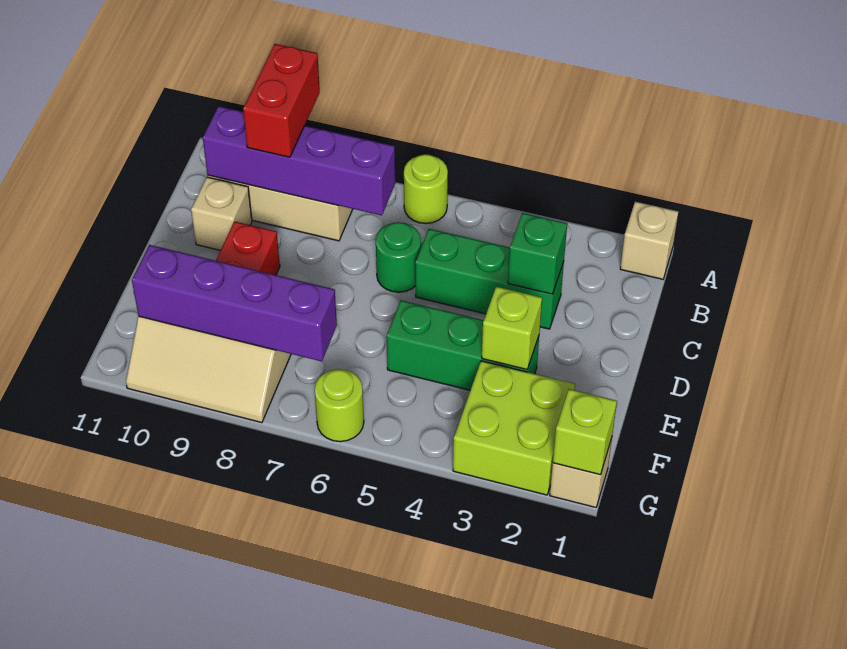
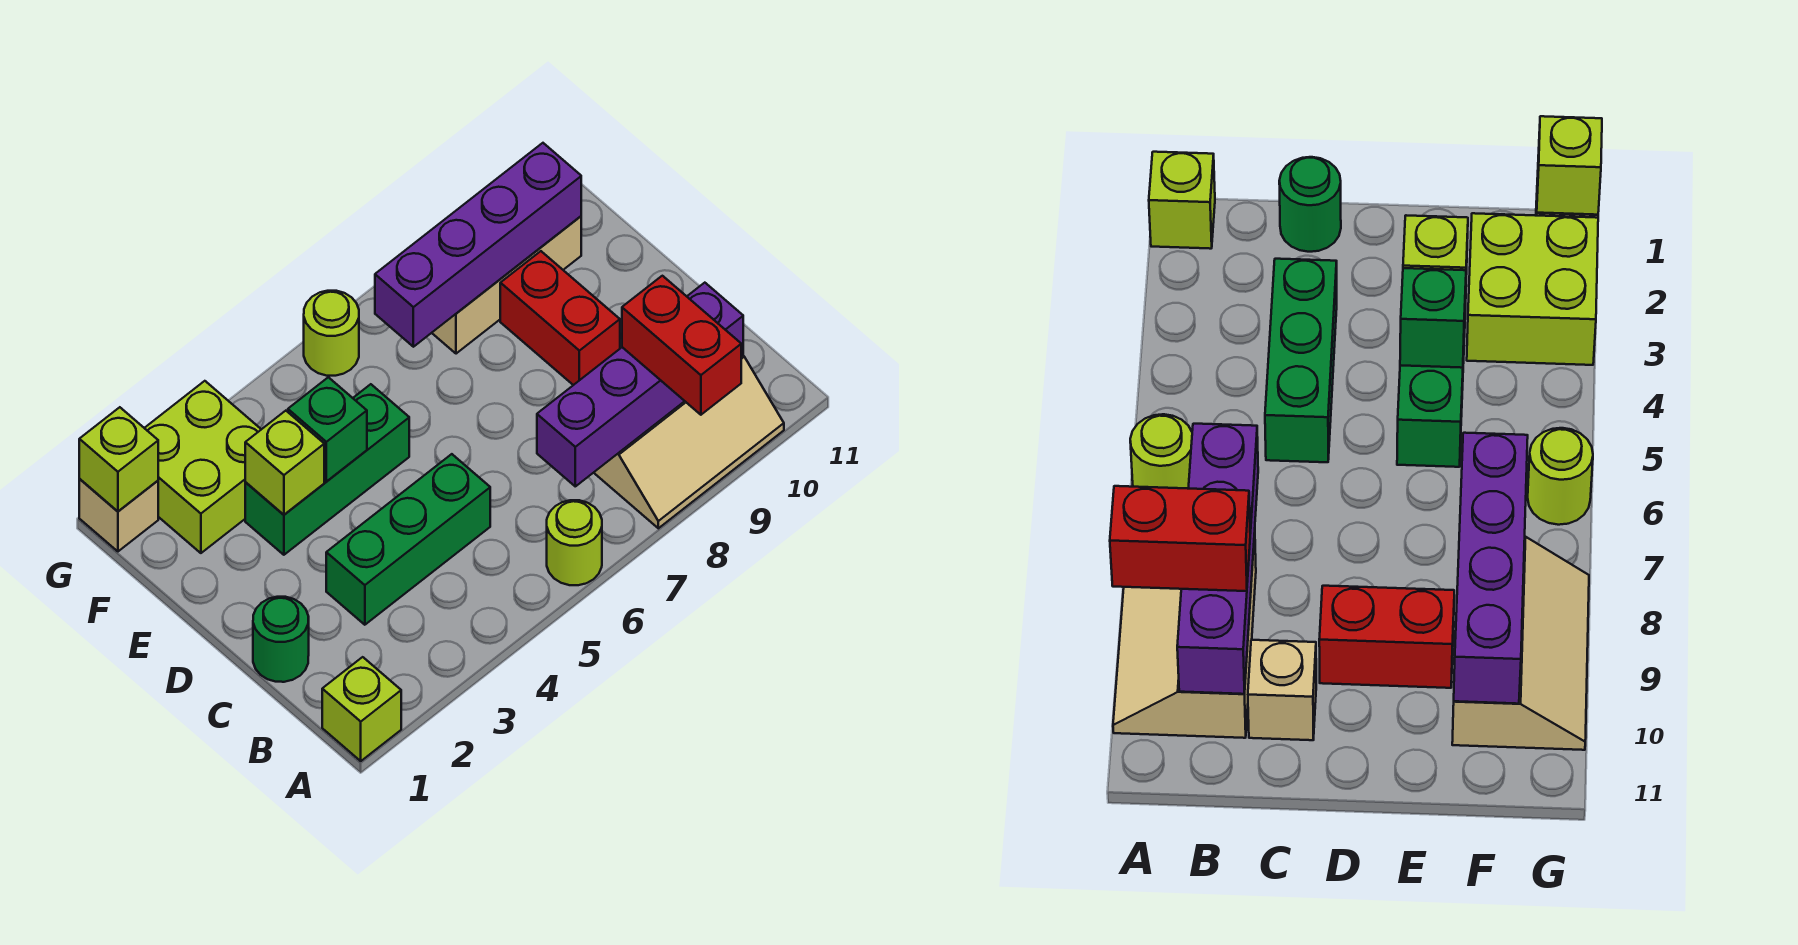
tan brick A1 level 1 -> lime brick A1 level 1
green brick C3 level 2 -> green brick E4 level 2
green round brick C6 level 1 -> green round brick C1 level 1

